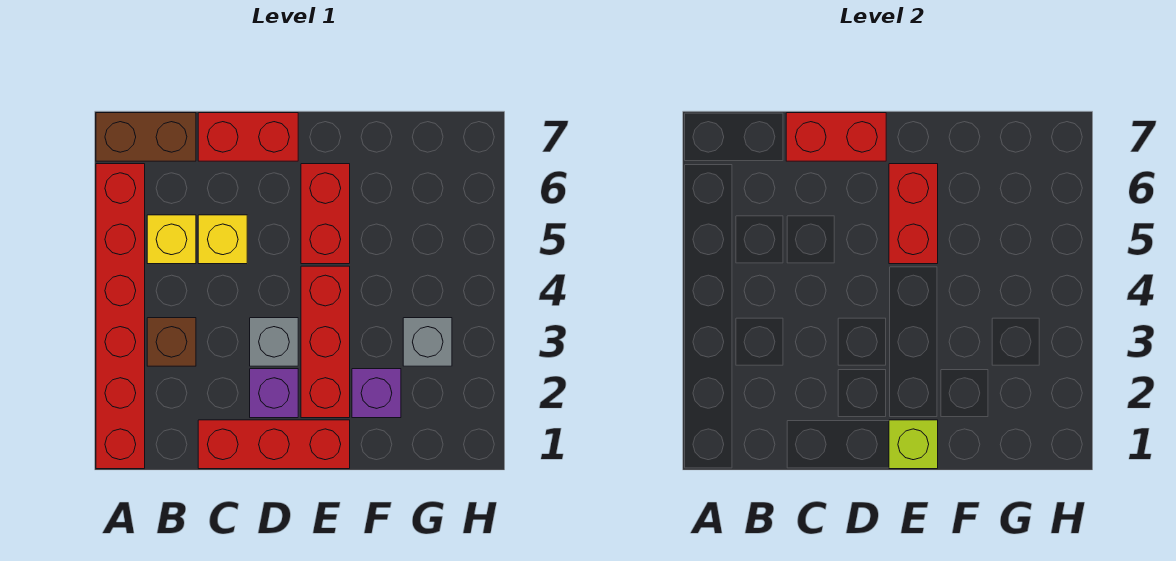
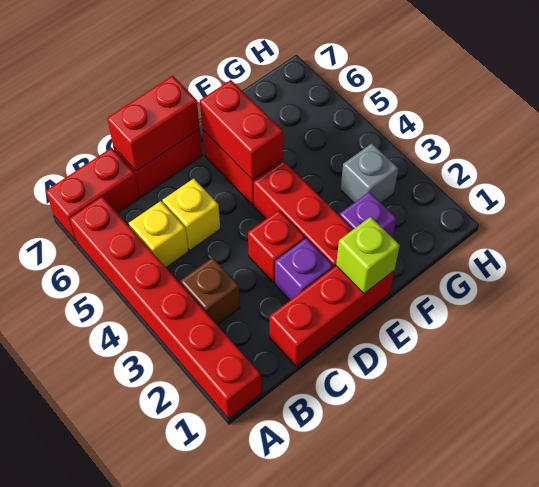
brown brick A7:B7 level 1 -> red brick A7:B7 level 1
grey brick D3 level 1 -> red brick D3 level 1

